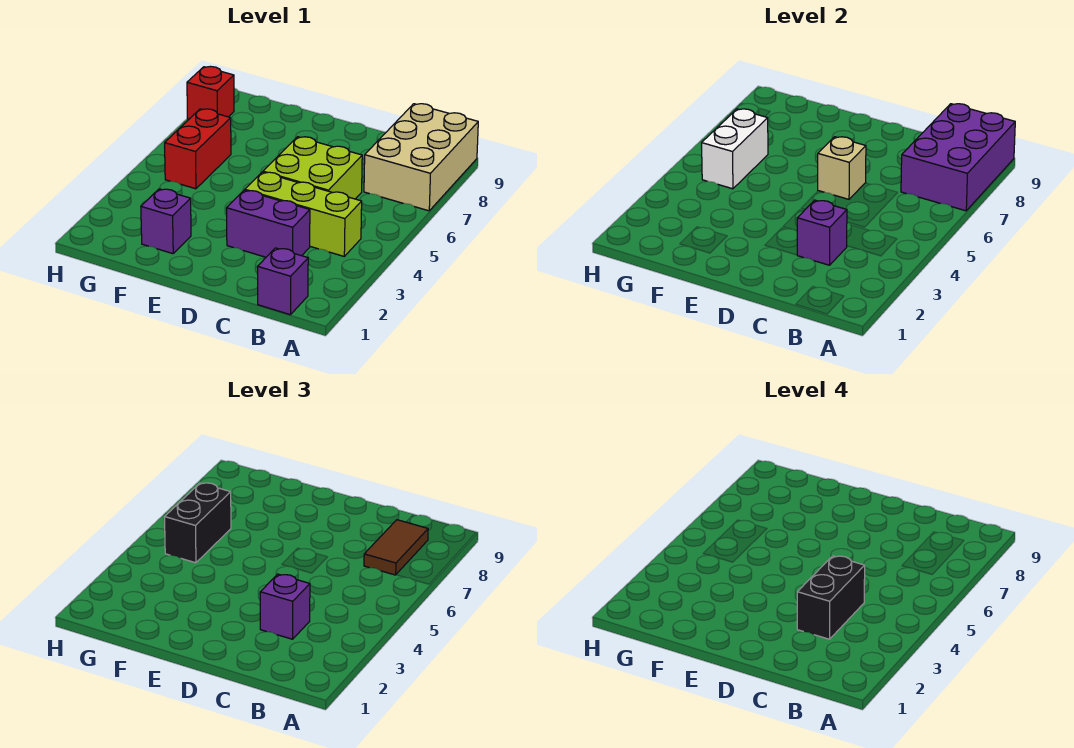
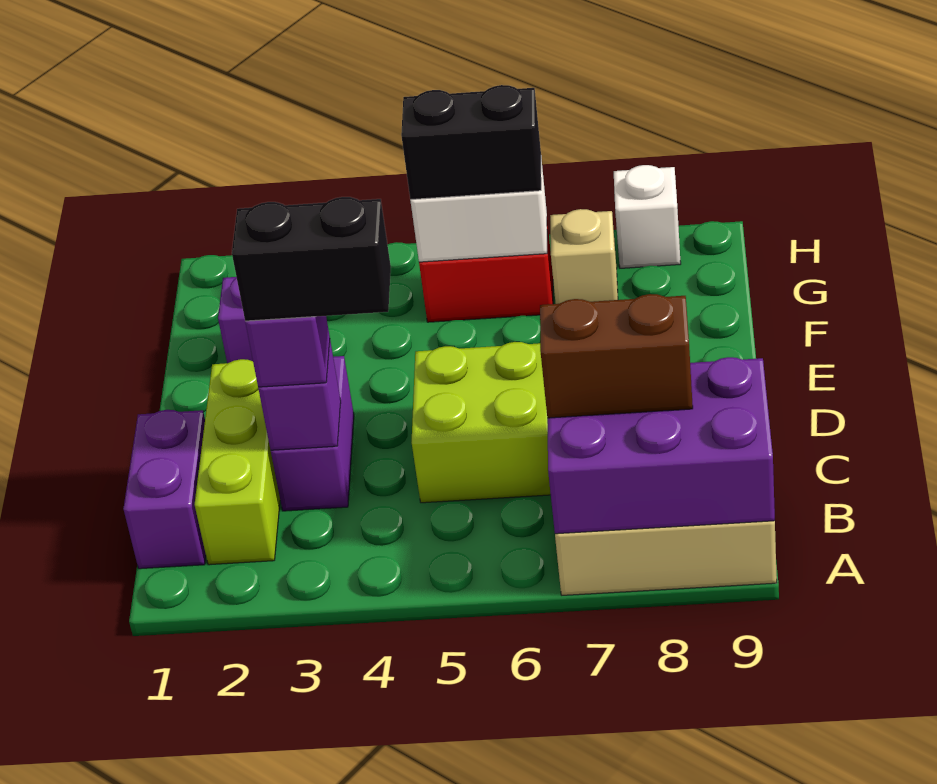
purple brick B1 level 1 -> purple brick B1:C1 level 1
lime brick B4:D4 level 1 -> lime brick B2:D2 level 1
brown tile B7:B8 level 3 -> brown brick B7:B8 level 3
tan brick D6 level 2 -> tan brick G7 level 1
red brick H8 level 1 -> white brick H8 level 1

